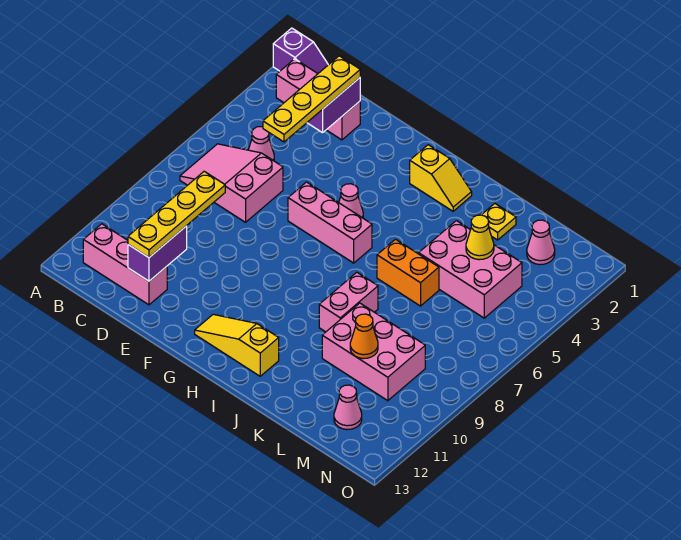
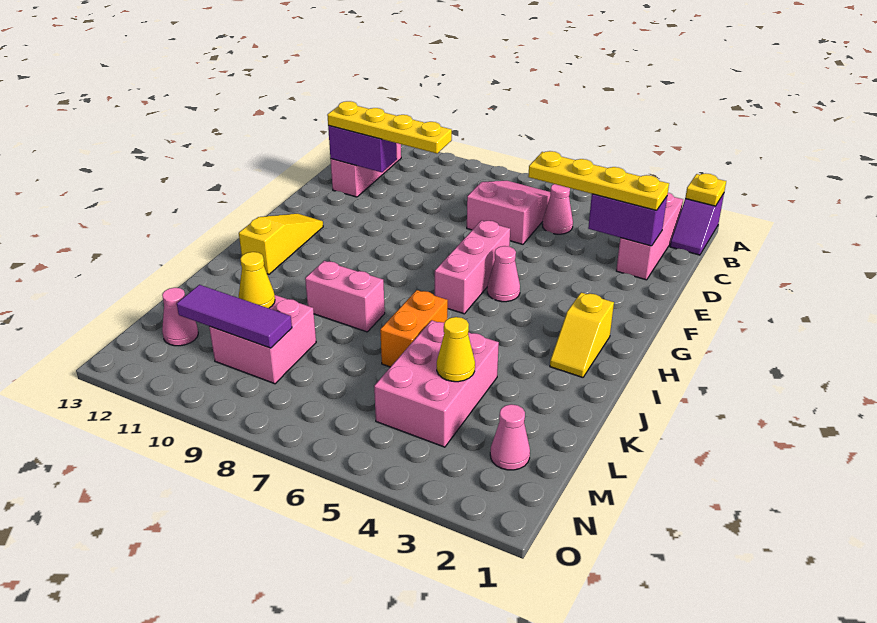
yellow plate K2 level 1 -> yellow plate A1 level 2
pink brick K9:M10 level 1 -> pink brick L9:M10 level 1
orange cone L10 level 2 -> yellow cone L10 level 2
none -> purple tile M9:M11 level 2

